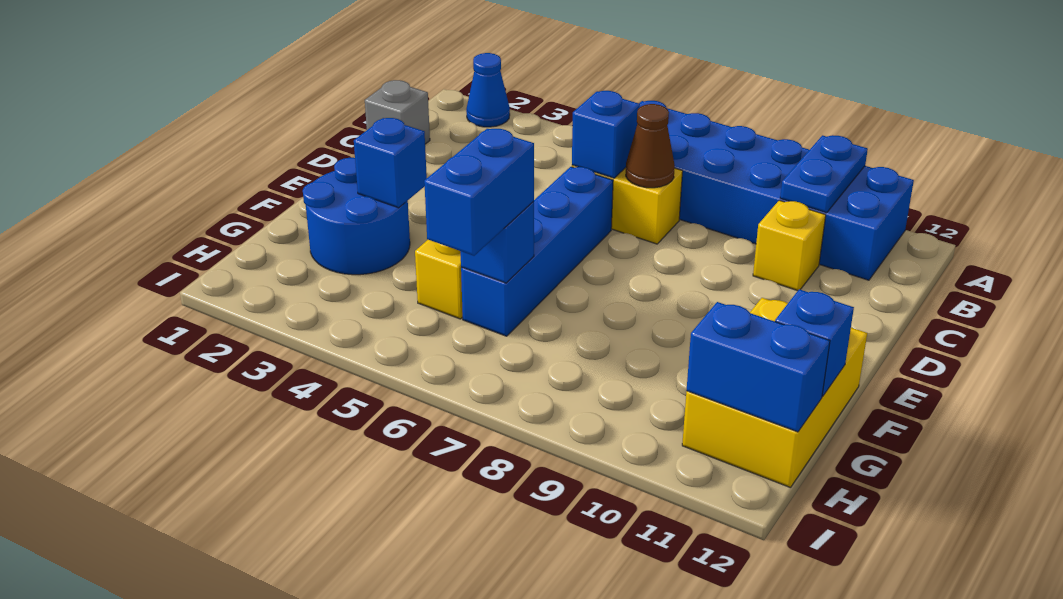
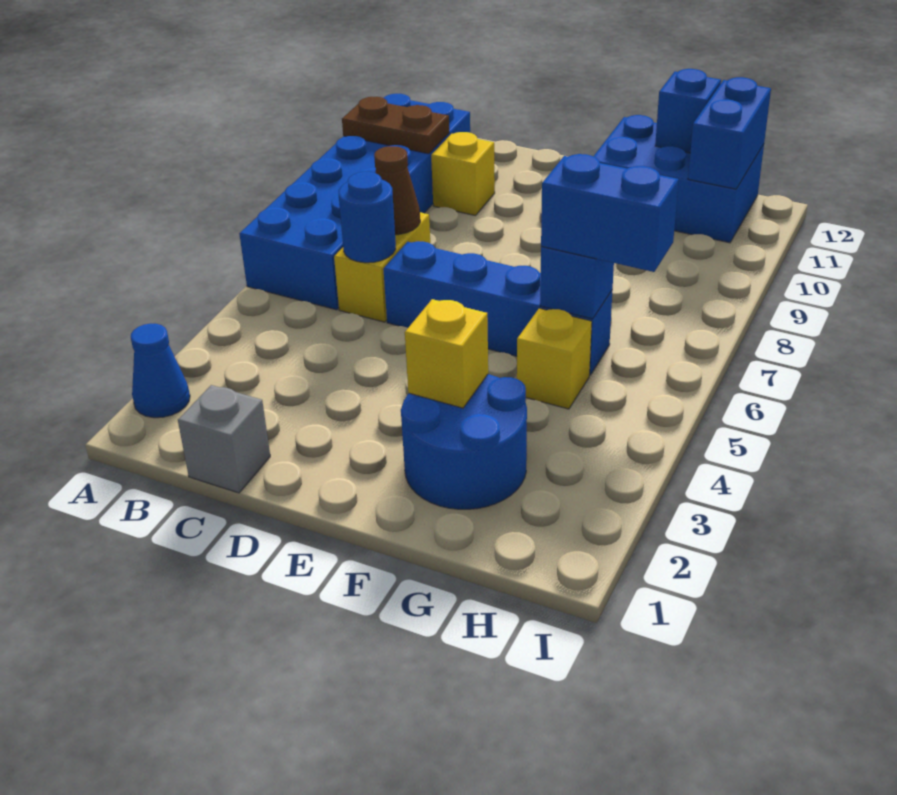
blue plate A10:B10 level 2 -> brown plate A10:B10 level 2
blue brick C6 level 2 -> blue round brick C6 level 2
blue brick F3 level 2 -> yellow brick F3 level 2
yellow brick F11:H12 level 1 -> blue brick F11:H12 level 1

